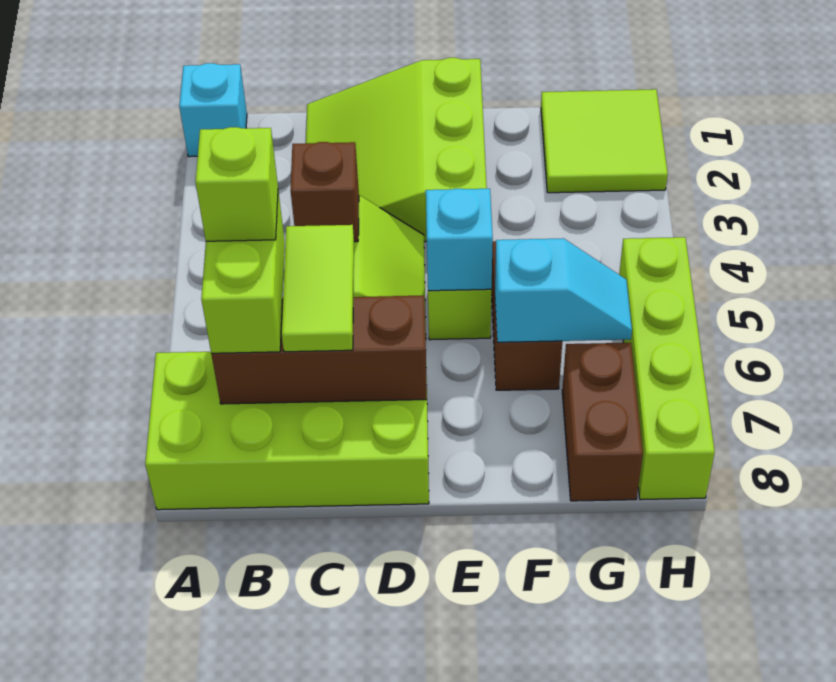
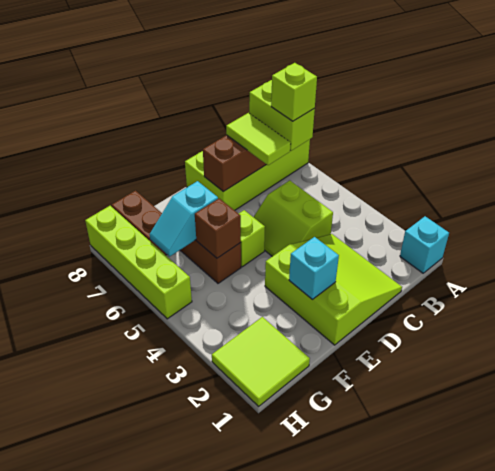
brown brick C4 level 2 -> brown brick F5 level 2
cyan brick E5 level 2 -> cyan brick E2 level 2

